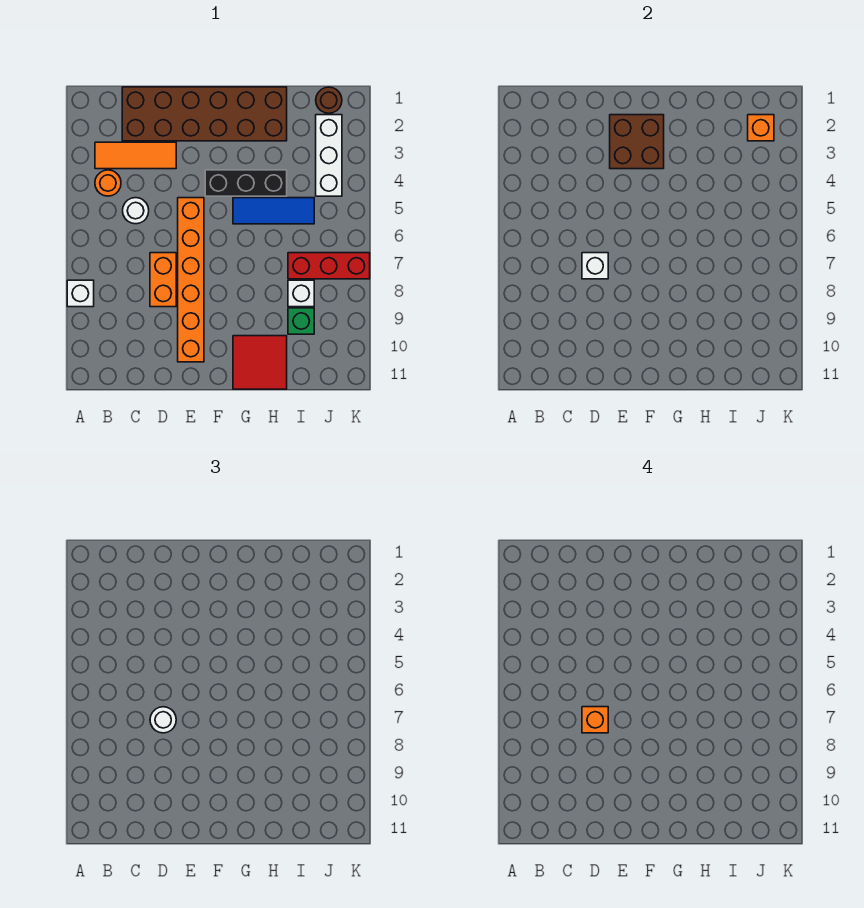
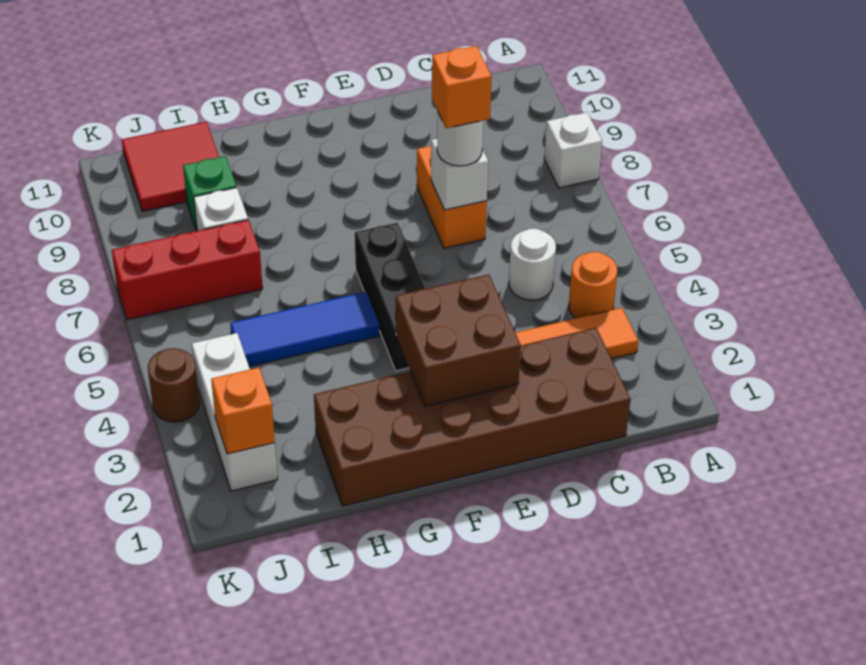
orange brick E5:E10 level 1 -> none
black brick F4:H4 level 1 -> black brick F4:F6 level 1
red tile G10:H11 level 1 -> red tile I10:J11 level 1
brown round brick J1 level 1 -> brown round brick K4 level 1

